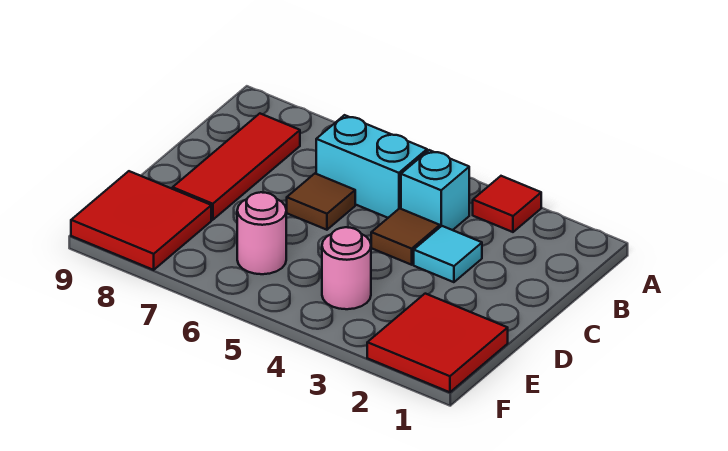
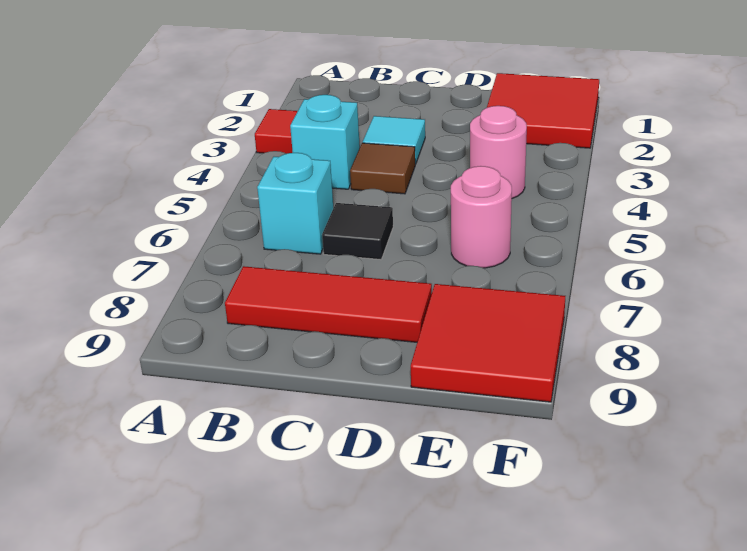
cyan brick B5:B6 level 1 -> cyan brick B6 level 1
brown tile C6 level 1 -> black tile C6 level 1

